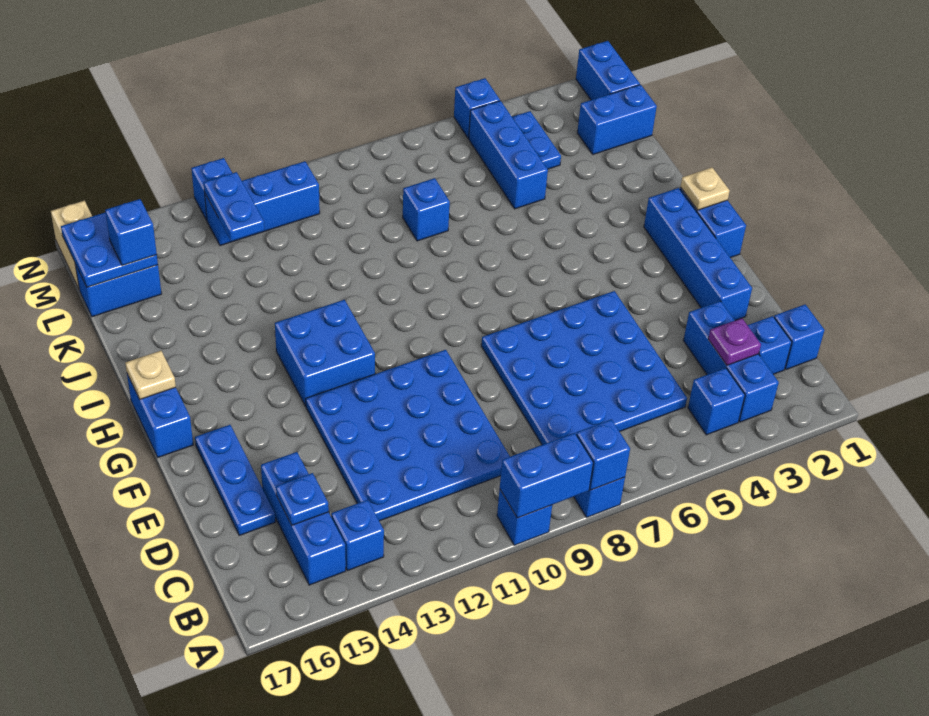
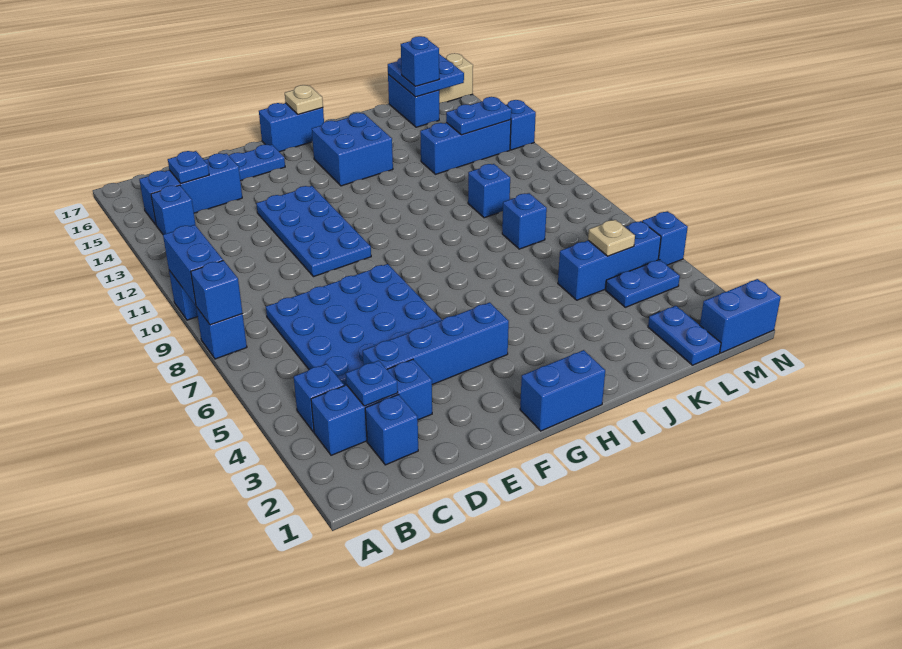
blue brick C1 level 1 -> blue brick K10 level 1
purple plate C3 level 2 -> blue plate C3 level 2
blue plate C10:F13 level 1 -> blue plate E10:F13 level 1
blue brick E2:H2 level 1 -> blue brick D4:G4 level 1
blue brick G12:H13 level 1 -> blue brick H14:I15 level 1
tan plate H1 level 2 -> tan plate L5 level 2
blue brick L1:L2 level 1 -> blue plate L1:L2 level 1
blue brick M11:M13 level 1 -> blue brick K13:M13 level 1

